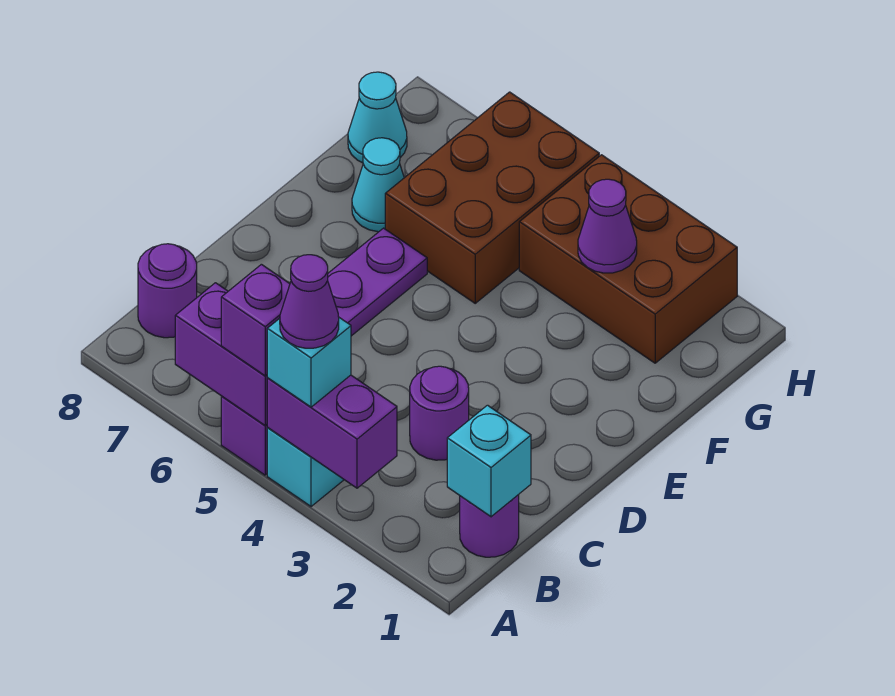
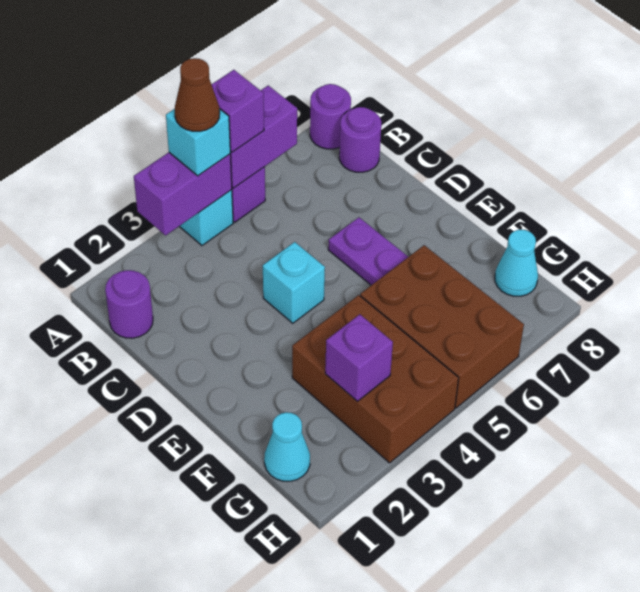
purple cone A4 level 4 -> brown cone A4 level 4
cyan brick B1 level 2 -> cyan brick D4 level 1
purple round brick C3 level 1 -> purple round brick A8 level 1
cyan cone F7 level 1 -> cyan cone G1 level 1
brown brick G2:H4 level 1 -> brown brick F3:H4 level 1
purple cone G3 level 2 -> purple brick G3 level 2

